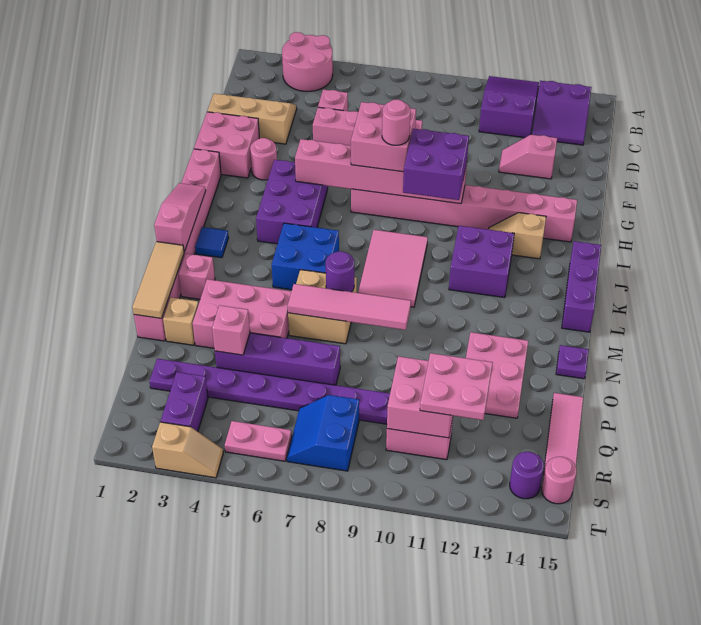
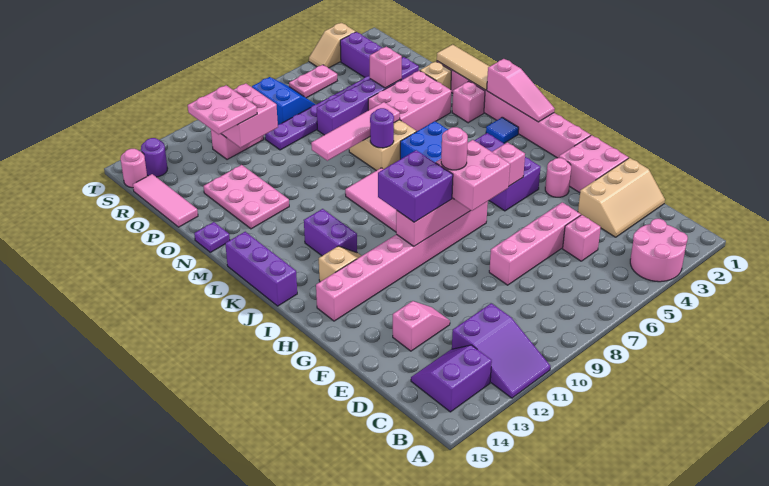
purple brick J11:K12 level 1 -> purple brick J12:K12 level 1

